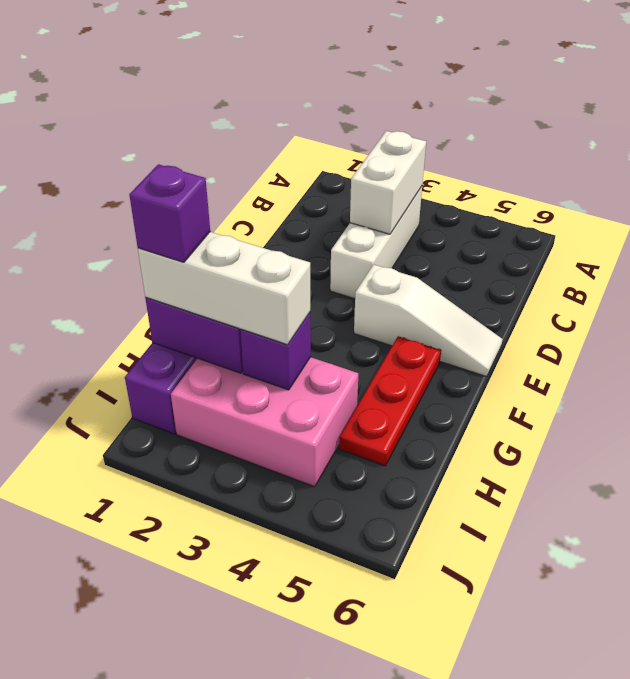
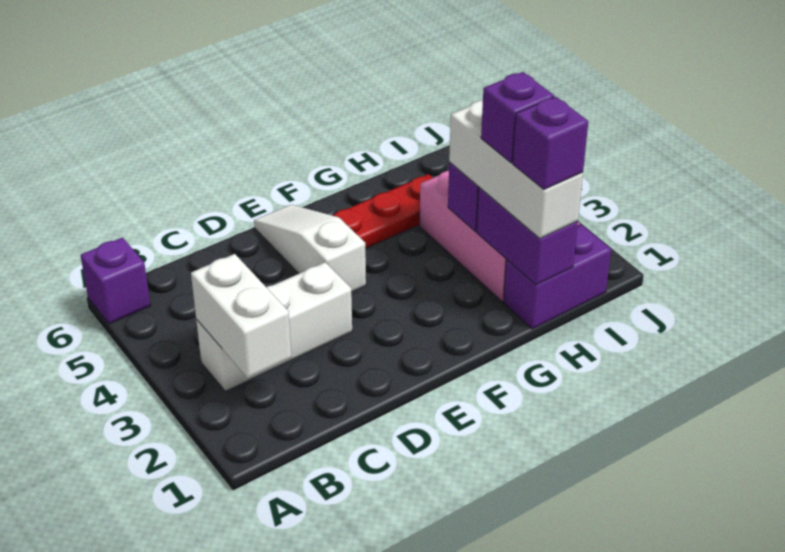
none -> purple brick A6 level 1
white brick B3:C3 level 2 -> white brick B2:B3 level 2
none -> purple brick H2 level 4

